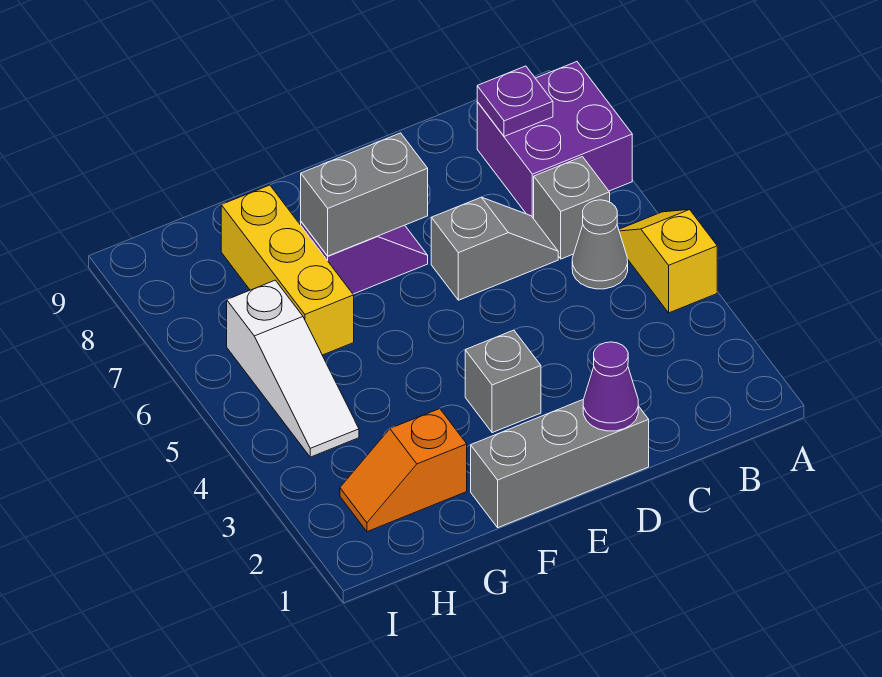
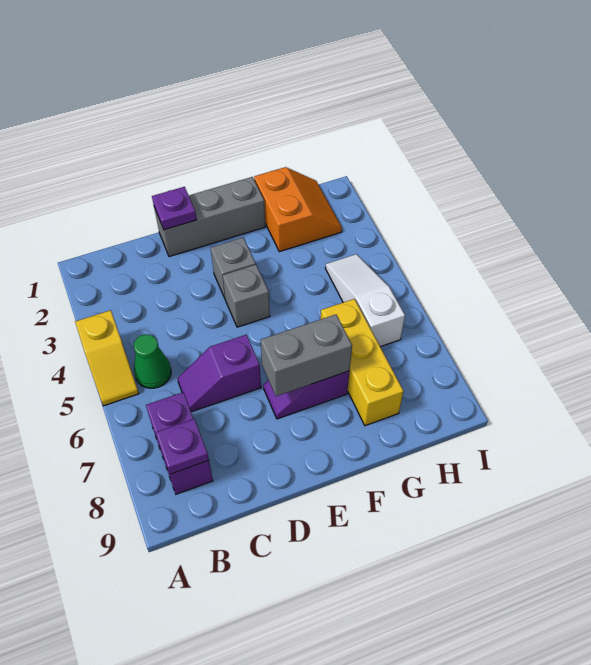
purple brick A7:B8 level 1 -> purple brick B7:B8 level 1
grey cone B5 level 1 -> green cone B5 level 1
grey brick B6 level 1 -> grey brick E4 level 1
grey slope C6:D6 level 1 top D -> purple slope C6:D6 level 1 top D
purple cone D1 level 2 -> purple plate D1 level 2
orange slope G2:H2 level 1 top G -> orange slope G1:H2 level 1 top G

